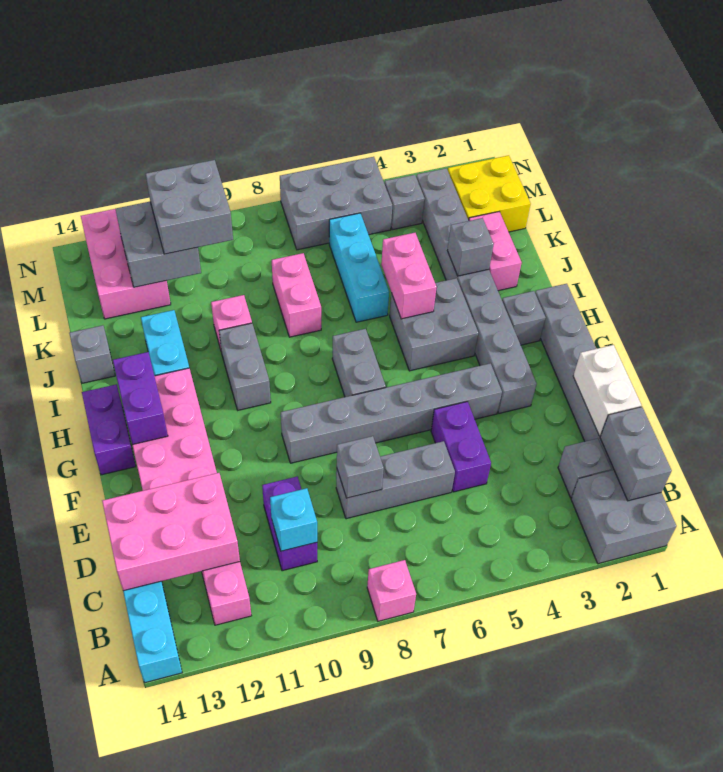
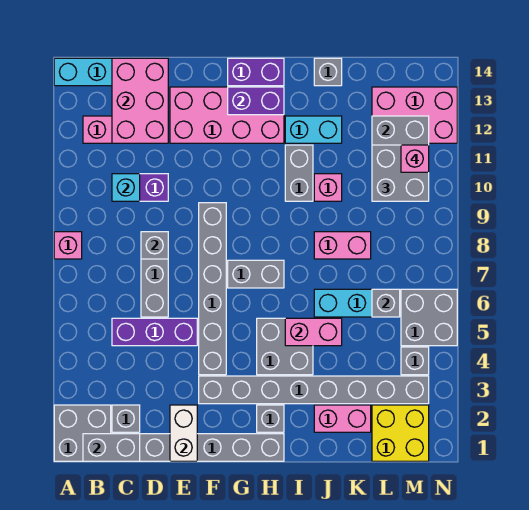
white brick D1:E1 level 2 -> white brick E1:E2 level 2
purple brick D5:E5 level 1 -> purple brick C5:E5 level 1
grey brick H10:I10 level 1 -> grey brick I10:I11 level 1
grey brick J3 level 2 -> grey brick L6 level 2
grey brick M5:N7 level 1 -> grey brick M5:N6 level 1
none -> pink brick M11 level 4

